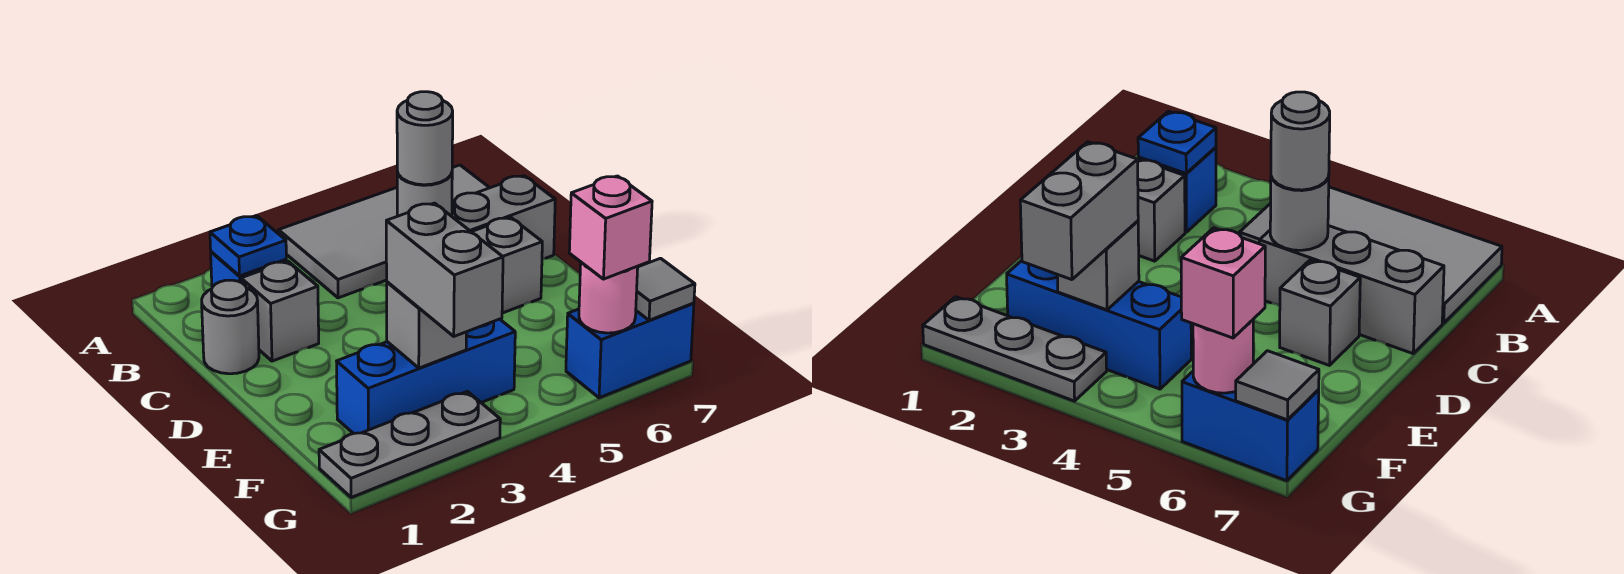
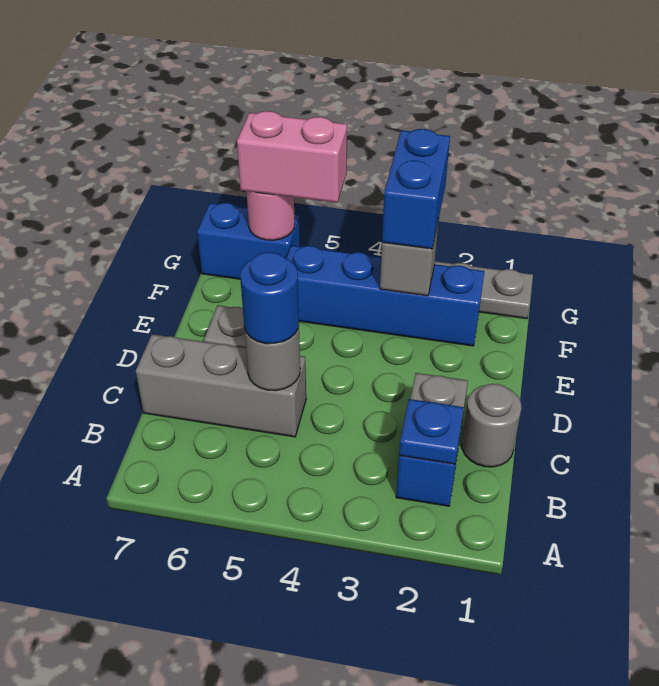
grey tile A4:B7 level 1 -> none
grey round brick C5 level 3 -> blue round brick C5 level 3
blue brick F2:F4 level 1 -> blue brick F2:F5 level 1
grey brick F3:G3 level 3 -> blue brick F3:G3 level 3
pink brick G6 level 3 -> pink brick G5:G6 level 3
grey tile G7 level 2 -> none

